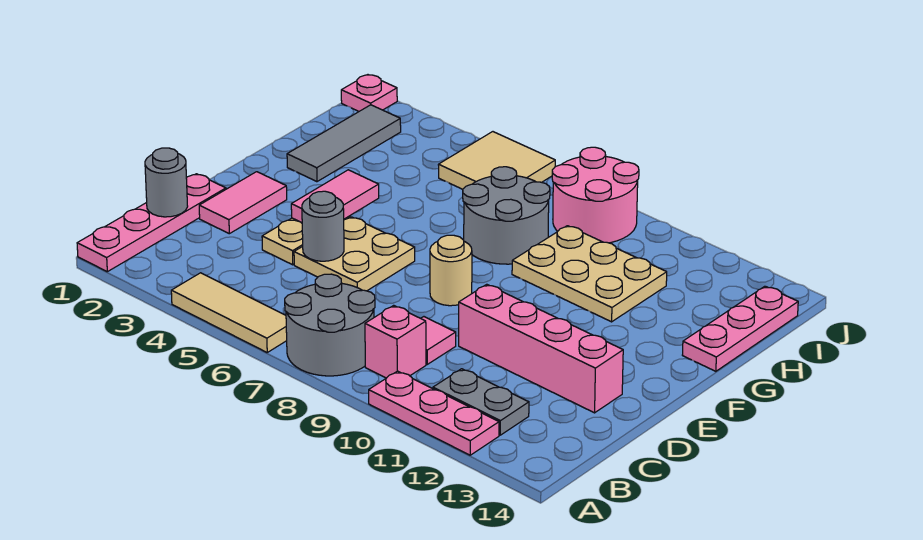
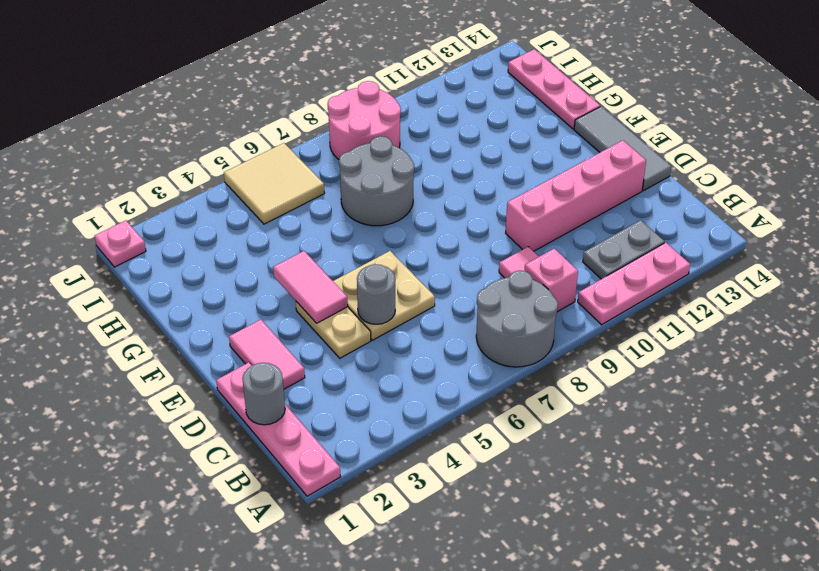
tan tile A4:A6 level 1 -> none
tan round brick E8 level 1 -> none
grey tile G2:I2 level 1 -> grey tile D14:F14 level 1
tan plate G9:H11 level 1 -> none

